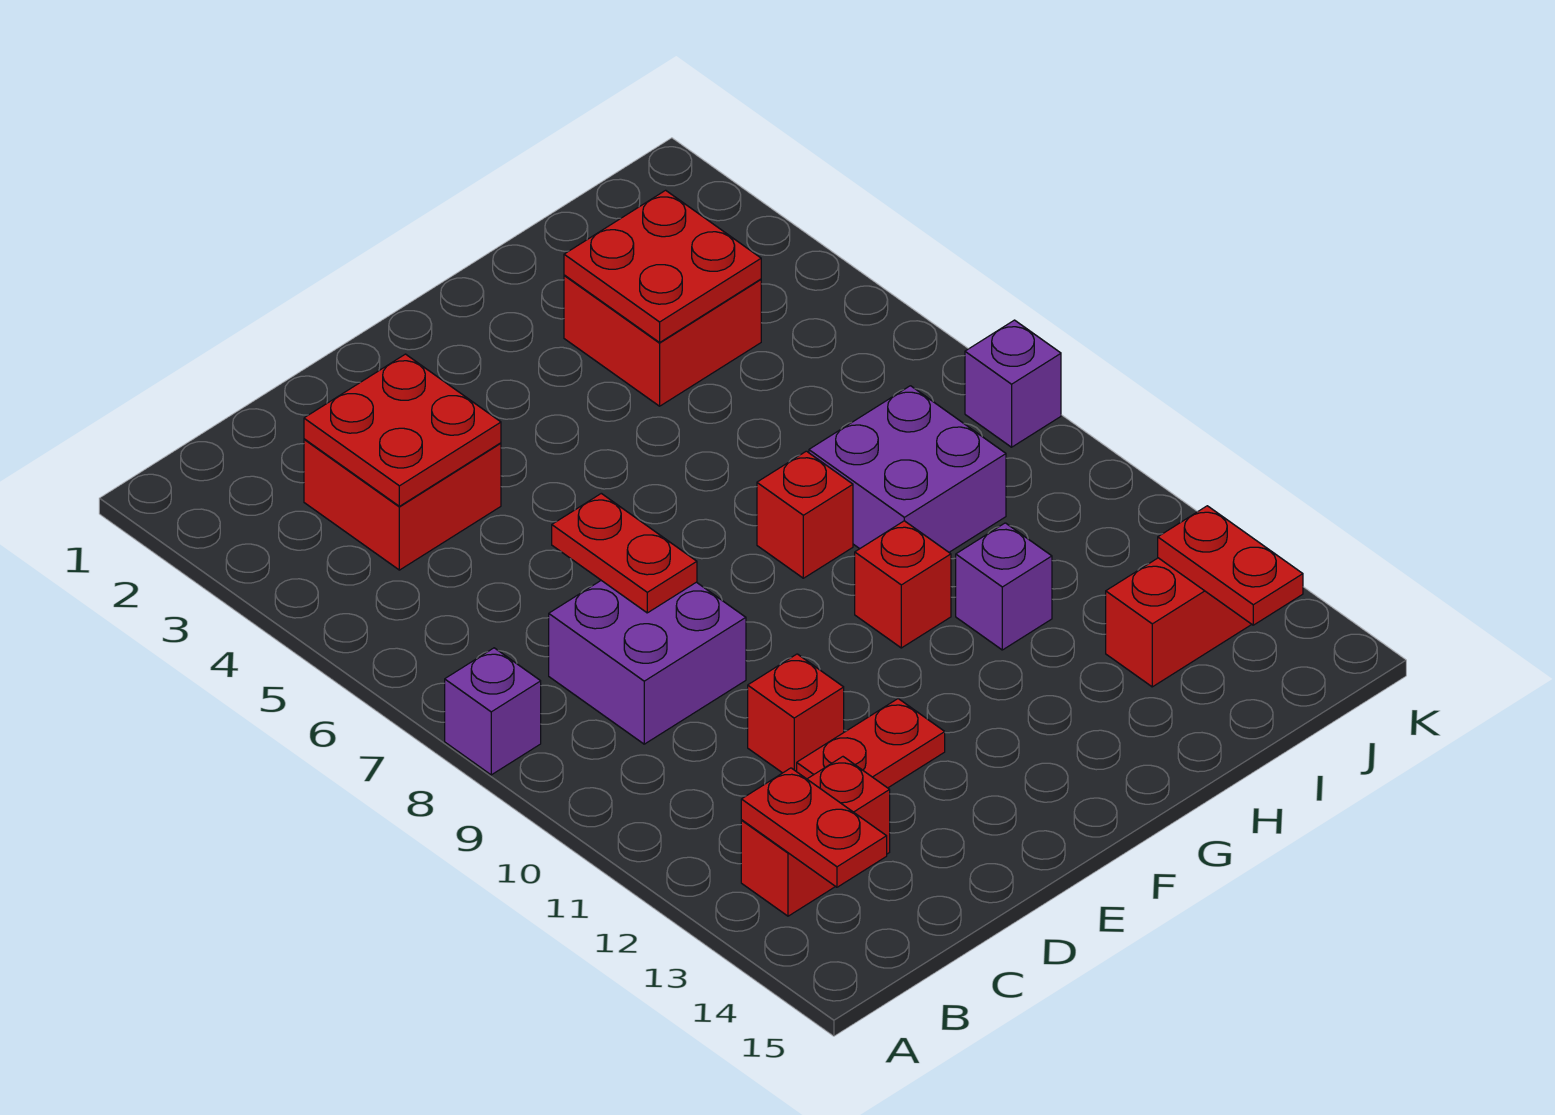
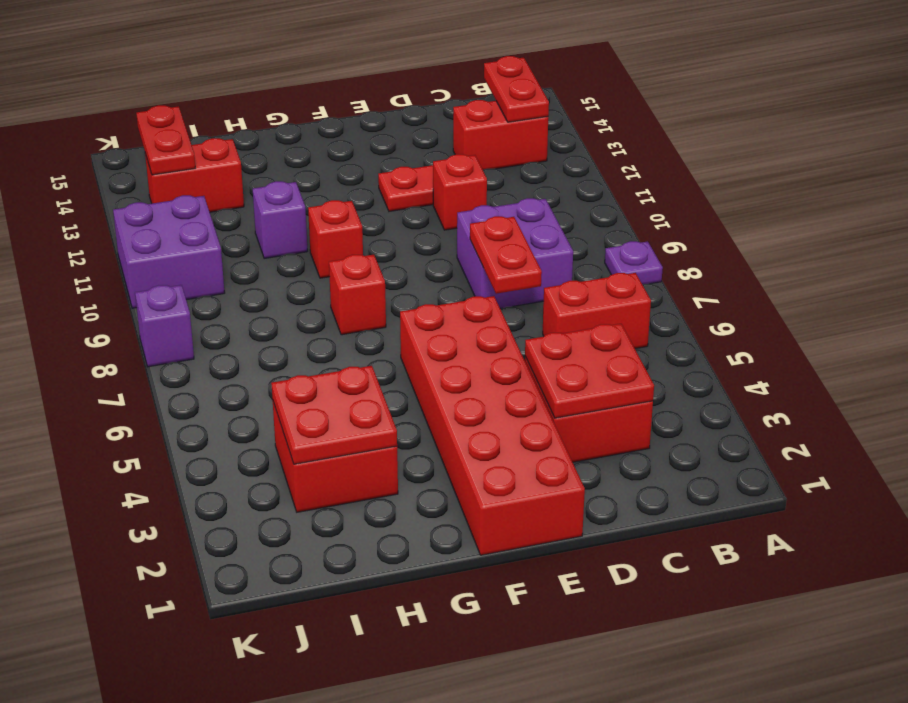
purple brick A8 level 1 -> purple plate A8 level 1
none -> red brick B6:C6 level 1
none -> red brick E1:F6 level 1
purple brick H8:I9 level 1 -> purple brick J10:K11 level 1

